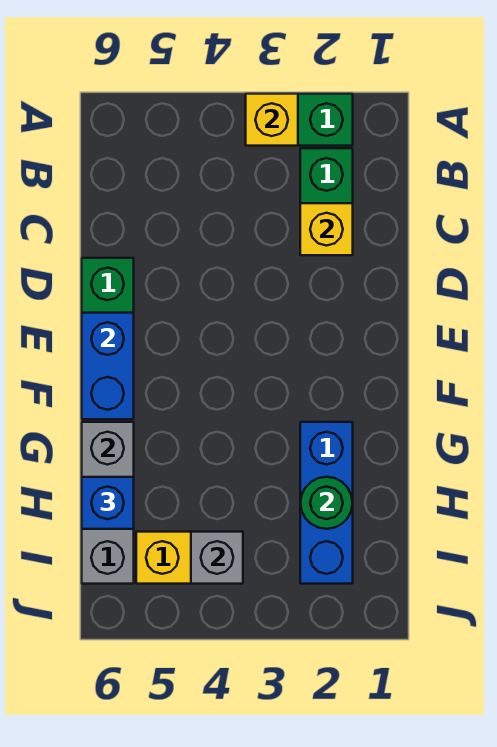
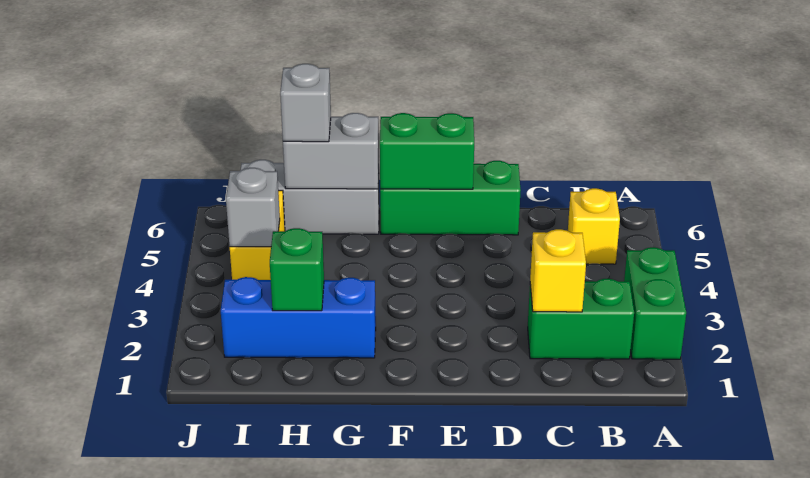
yellow brick A3 level 2 -> yellow brick B5 level 1
blue brick E6:F6 level 2 -> green brick E6:F6 level 2
green round brick H2 level 2 -> green brick H2 level 2
blue brick H6 level 3 -> grey brick H6 level 3

